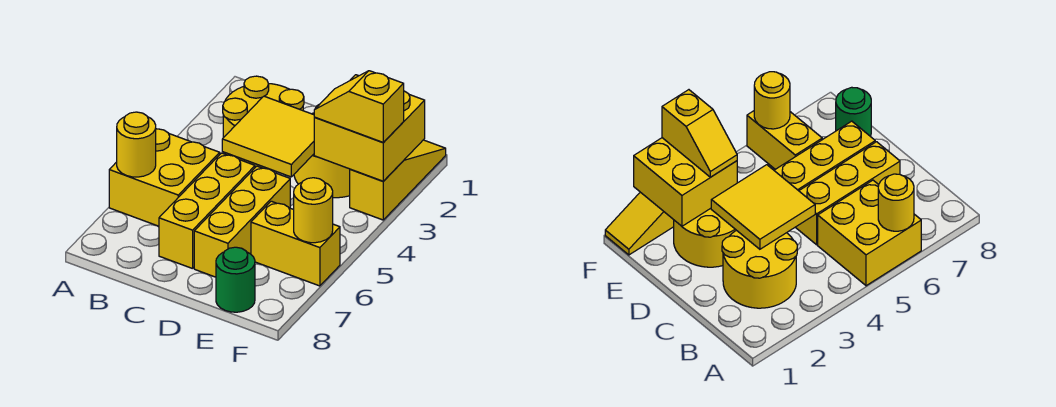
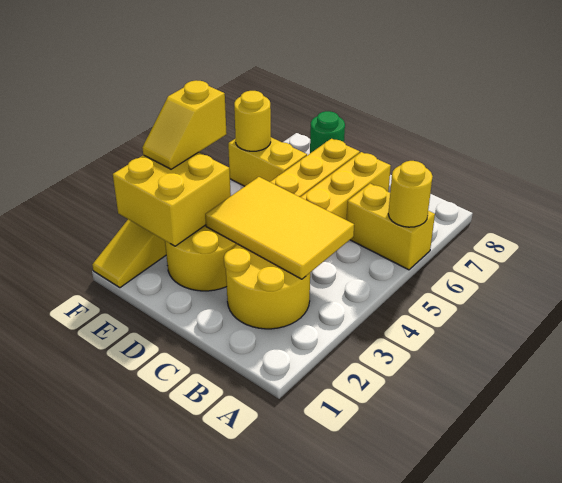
yellow brick A5:B6 level 1 -> yellow brick A6:B6 level 1
yellow tile C3:D4 level 2 -> yellow tile B3:D4 level 2
yellow slope E3:F3 level 3 top F -> yellow slope F3:F4 level 3 top 4

